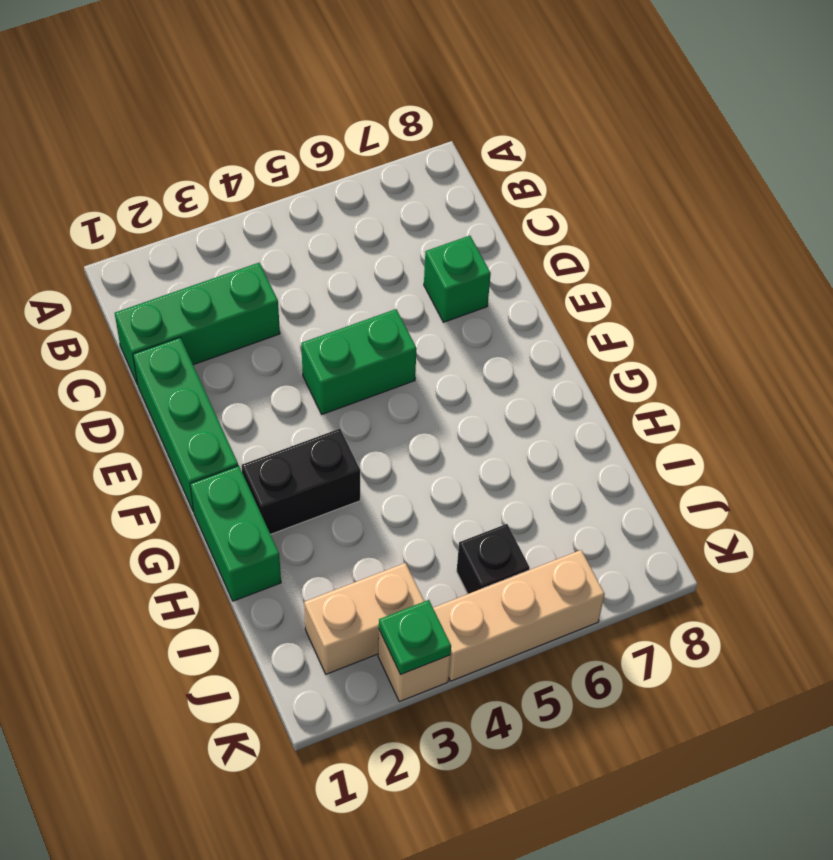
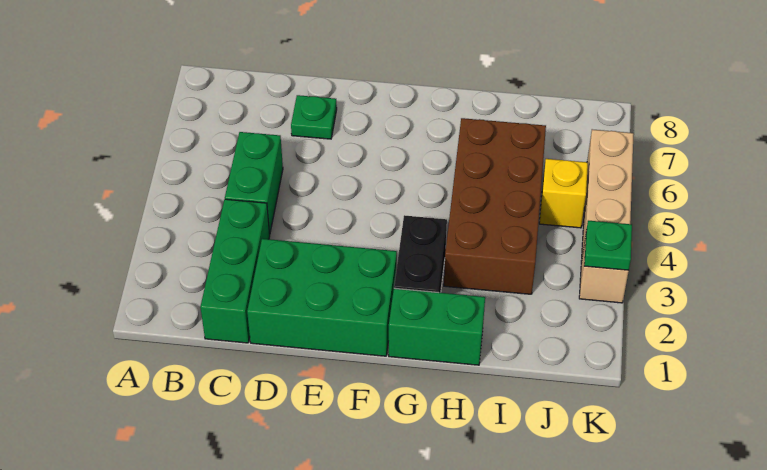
green brick D1:F1 level 1 -> green brick D1:F2 level 1
green brick D7 level 1 -> green plate D7 level 1
green brick E4:E5 level 1 -> green brick C4:C5 level 1
none -> brown brick H3:I6 level 1
tan brick J2:J3 level 1 -> none
black brick J5 level 1 -> yellow brick J5 level 1

